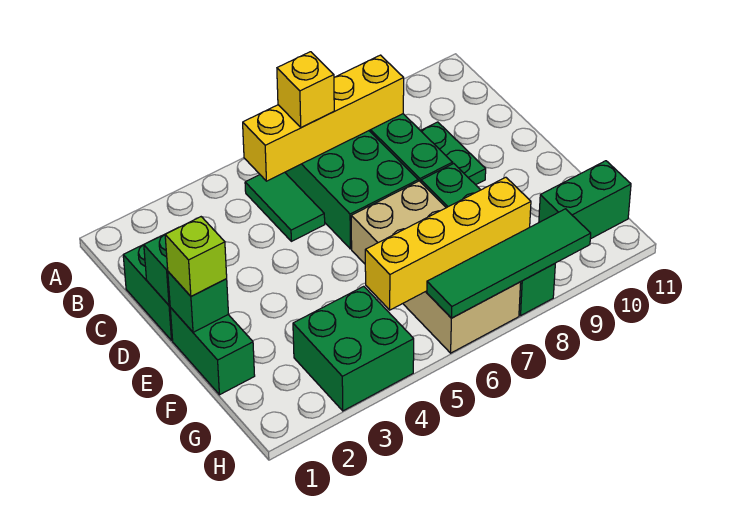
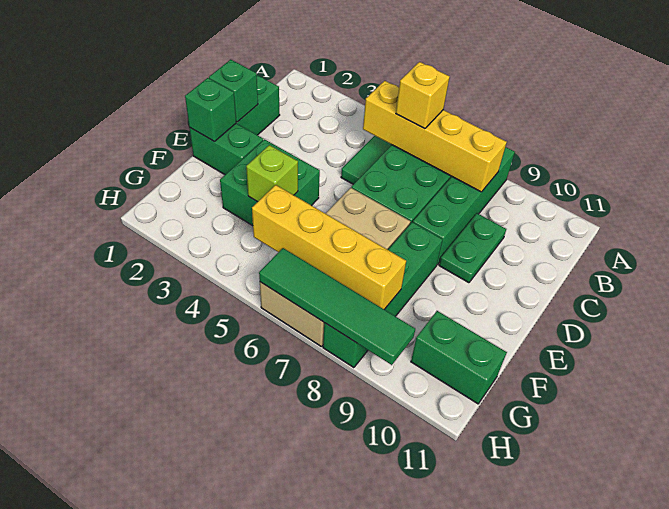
green brick E1:F1 level 1 -> green brick E1:E2 level 1
lime brick E1 level 3 -> lime brick F4 level 2
green brick G3:H4 level 1 -> green brick E3:F4 level 1

